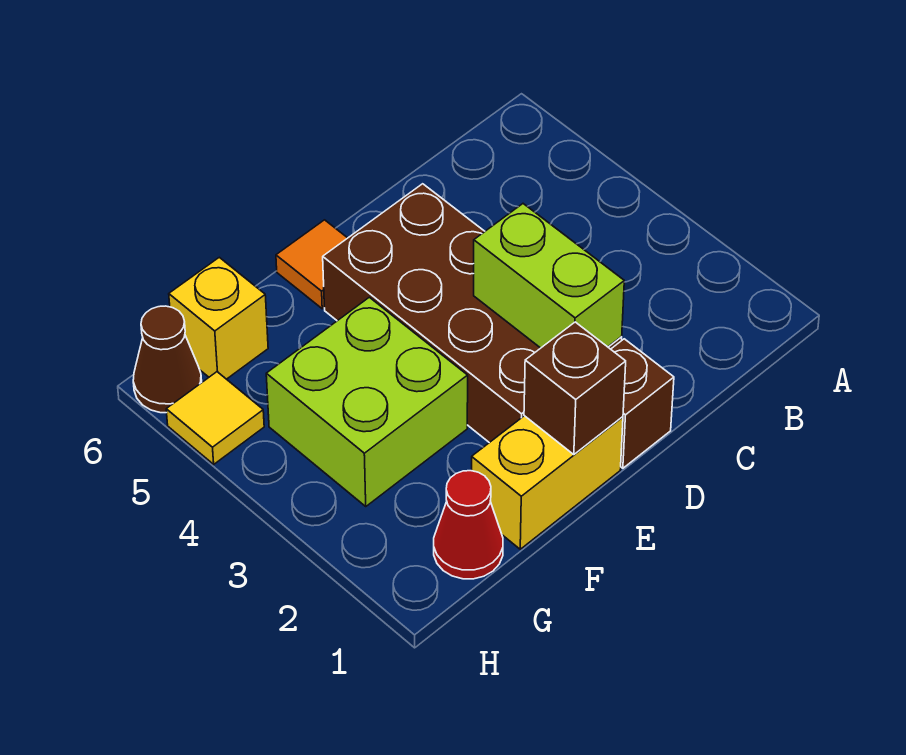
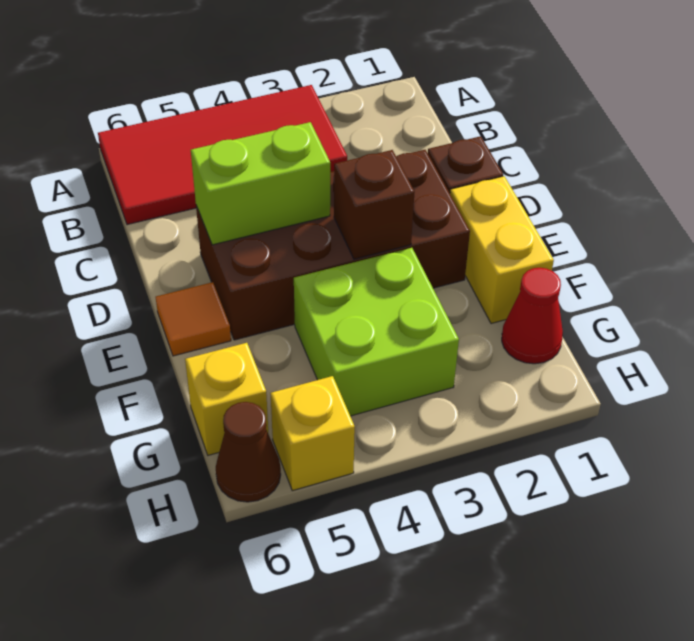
none -> red tile A3:B6 level 1
lime brick D2:D3 level 2 -> lime brick D4:D5 level 2
brown brick E1 level 2 -> brown brick E3 level 2
yellow tile H5 level 1 -> yellow brick H5 level 1

